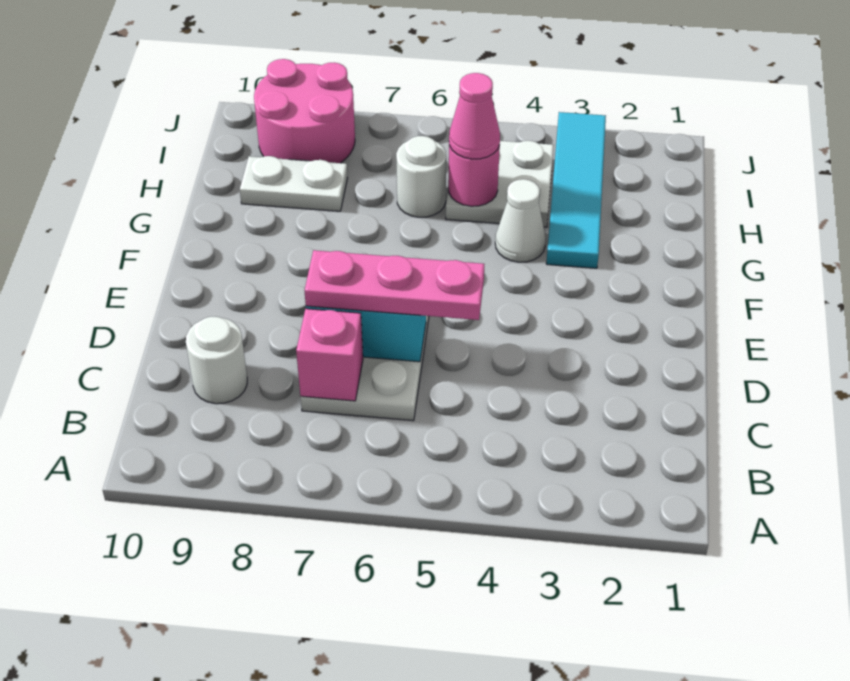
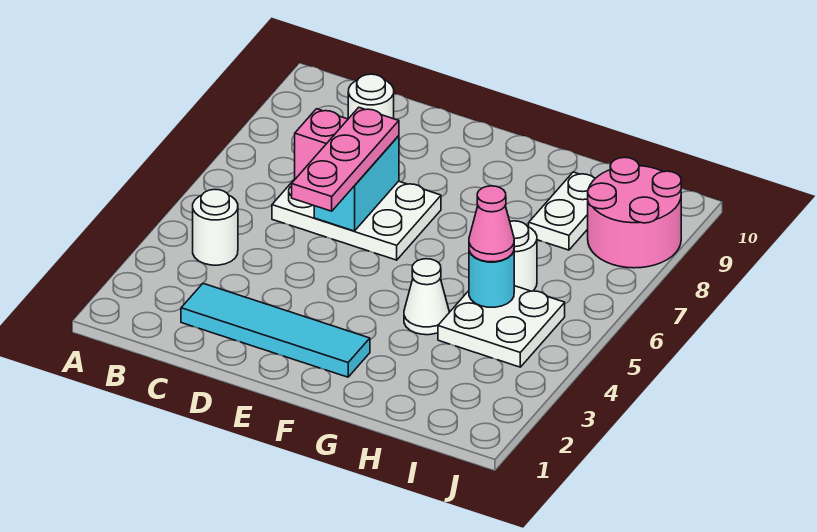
none -> white round brick B4 level 1
cyan tile G3:J3 level 1 -> cyan tile C2:F2 level 1
pink round brick H5 level 2 -> cyan round brick H5 level 2

